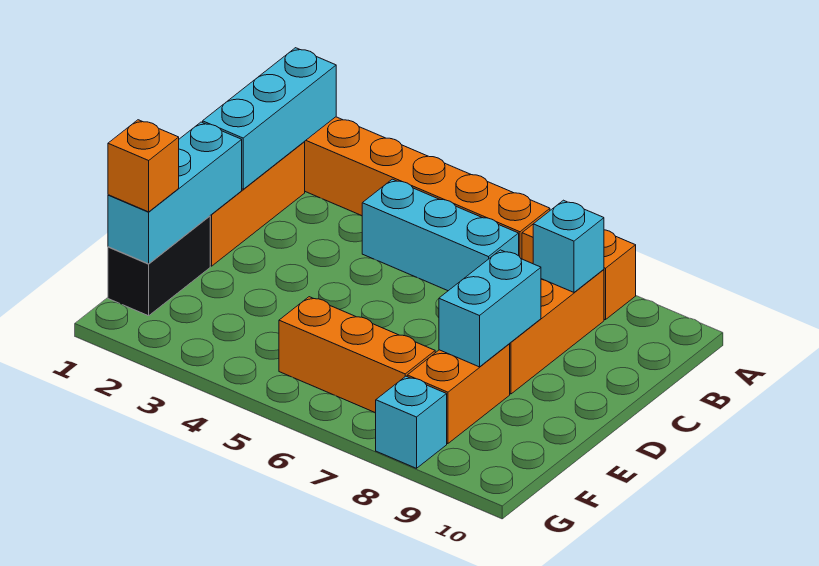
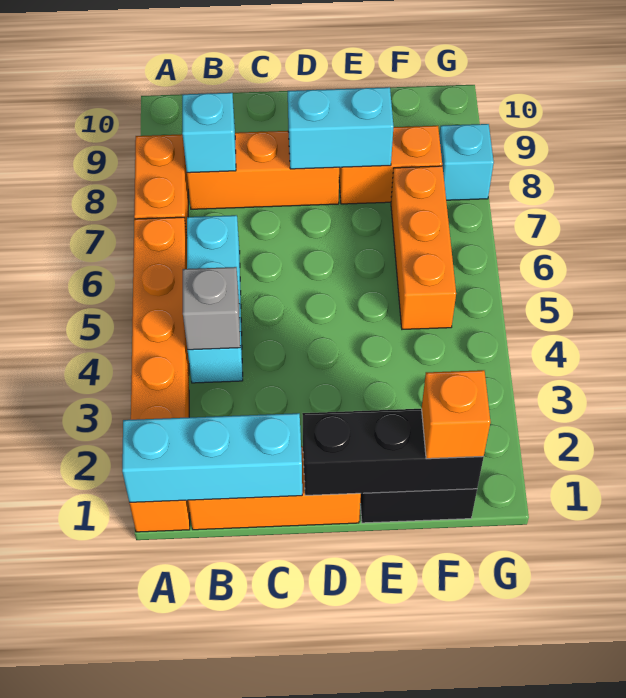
none -> grey brick B4 level 2
cyan brick D1:F1 level 2 -> black brick D1:F1 level 2

